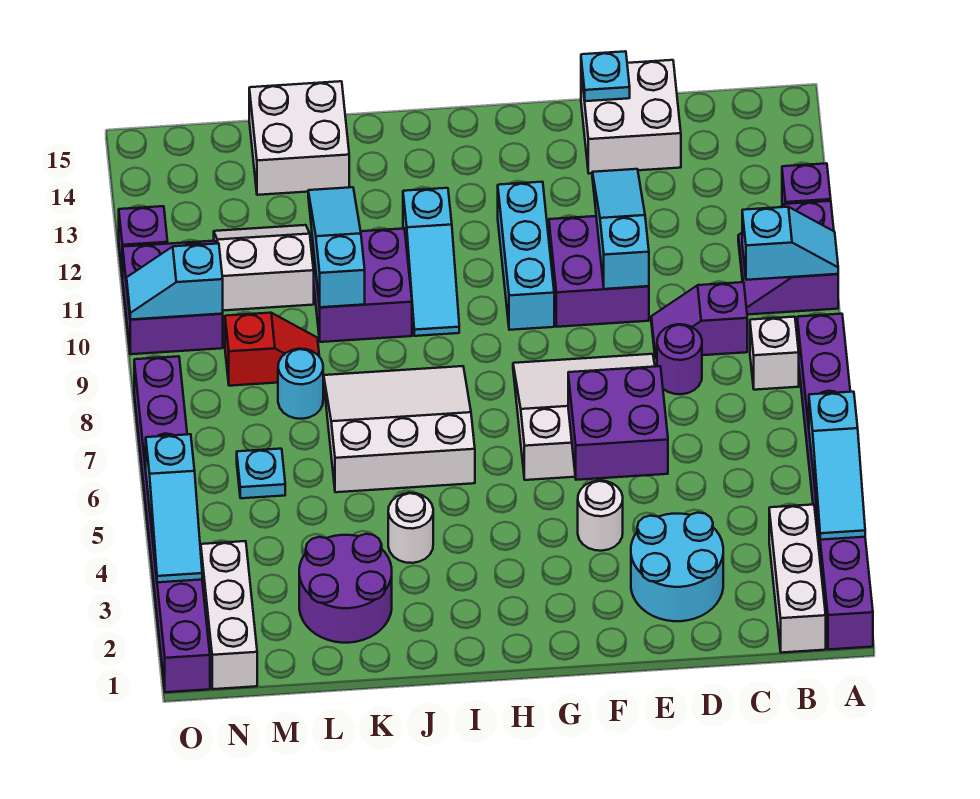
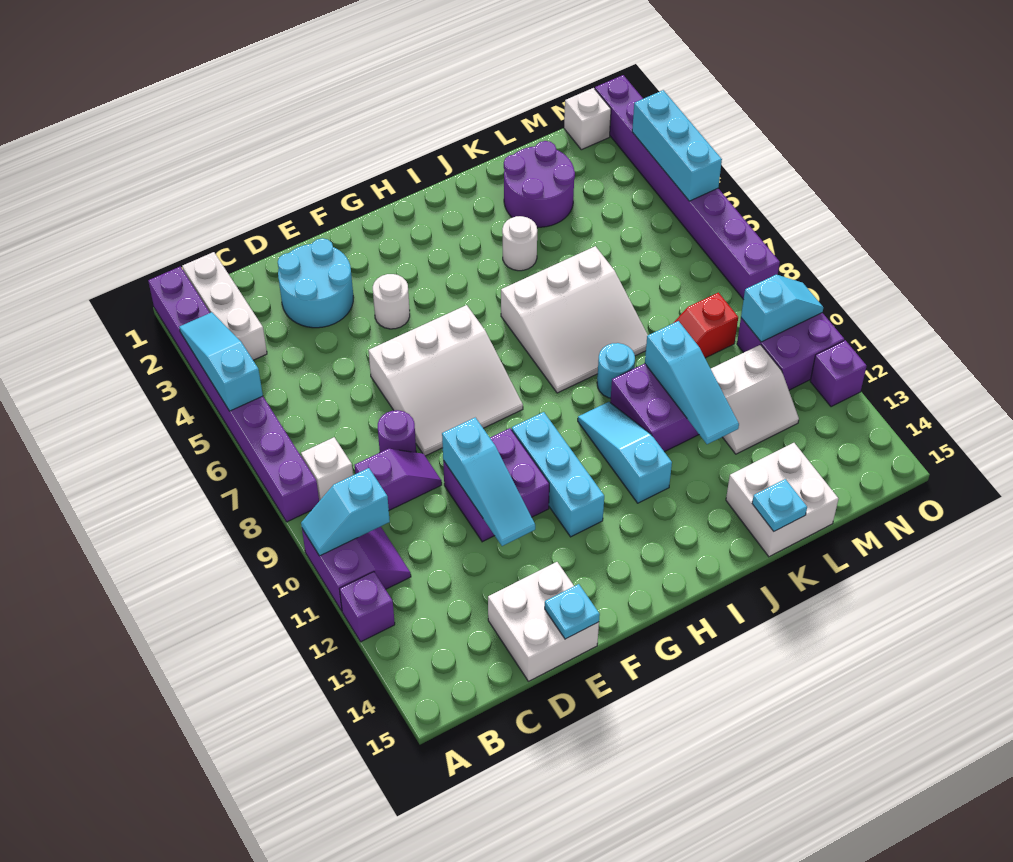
purple brick E5:F6 level 2 -> none
cyan round brick L8 level 1 -> cyan round brick J9 level 1
cyan plate M6 level 1 -> cyan plate K15 level 2
white brick N1:N3 level 1 -> white brick N1 level 1
cyan slope O3:O5 level 2 top 5 -> cyan brick O3:O5 level 2

